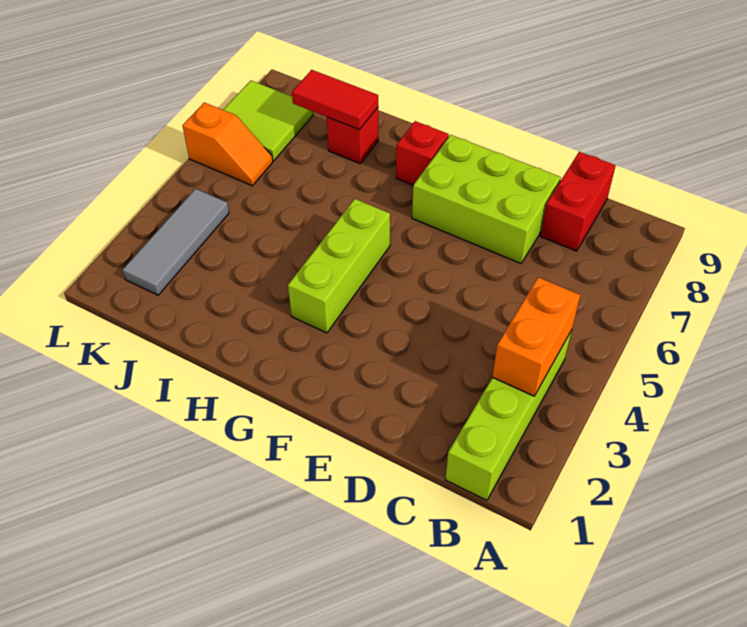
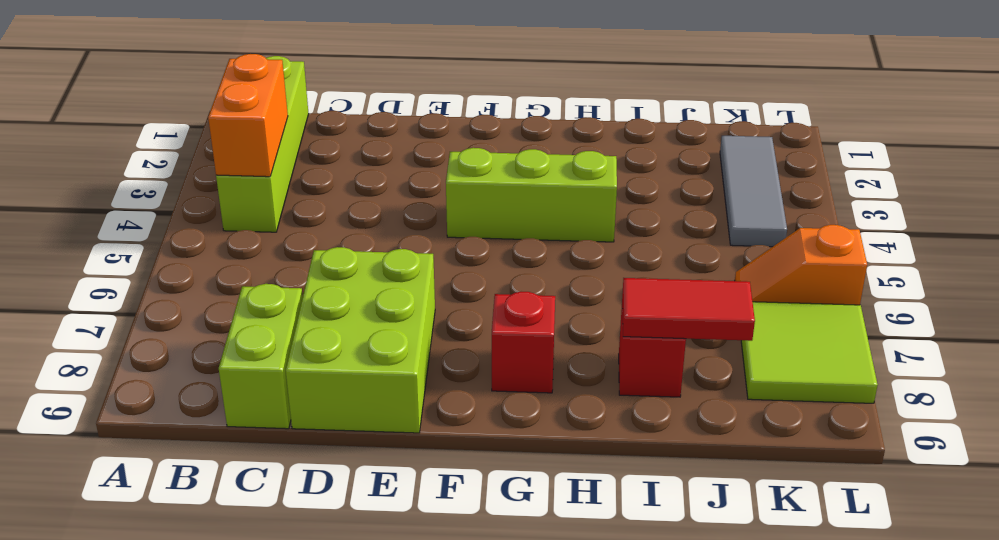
red brick C8:C9 level 1 -> lime brick C8:C9 level 1
lime brick D7:F8 level 1 -> lime brick D7:E9 level 1
lime brick G3:G5 level 1 -> lime brick F4:H4 level 1

